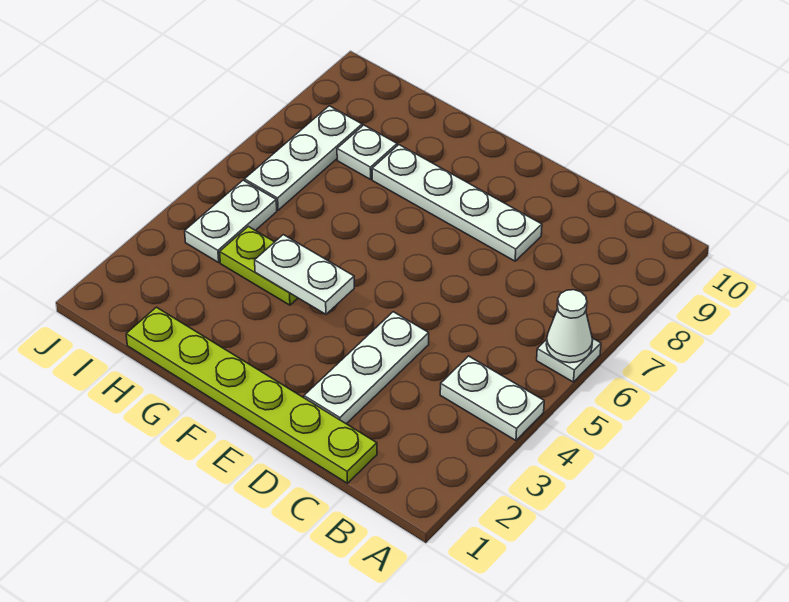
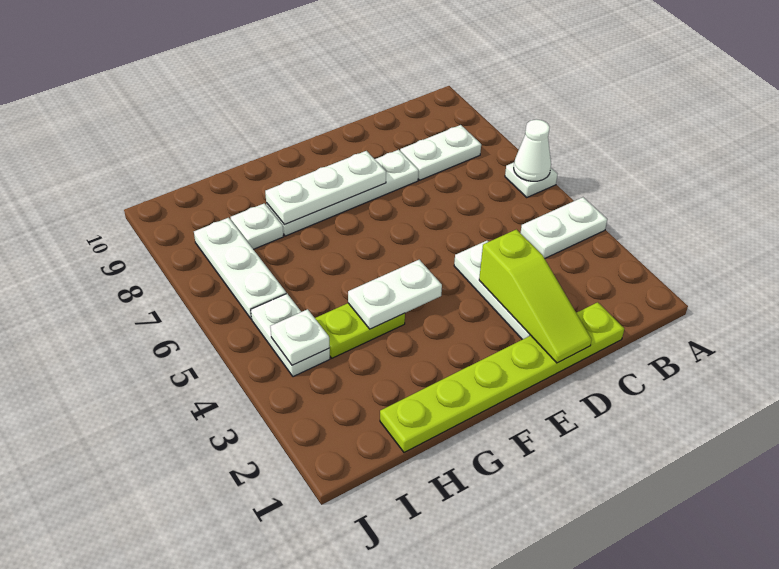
none -> white plate B8:C8 level 1
none -> lime slope D1:D3 level 2 top 3
none -> white plate E8:G8 level 2
none -> white plate I4 level 2

